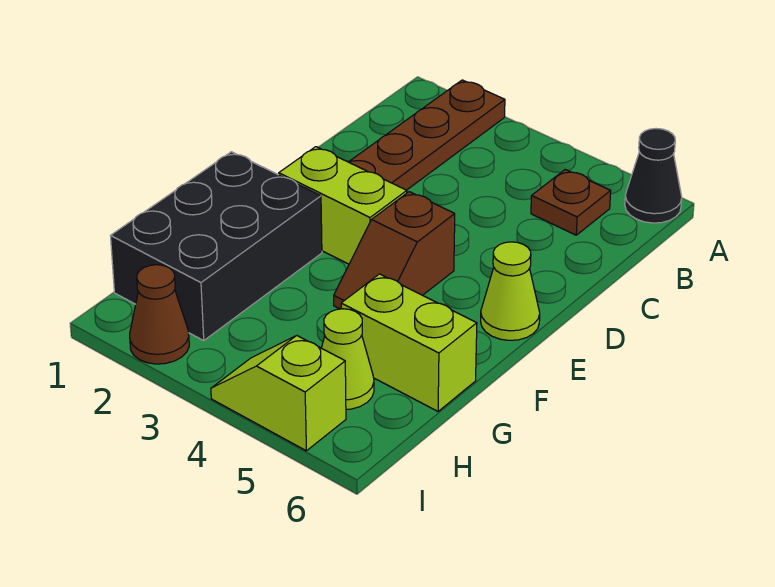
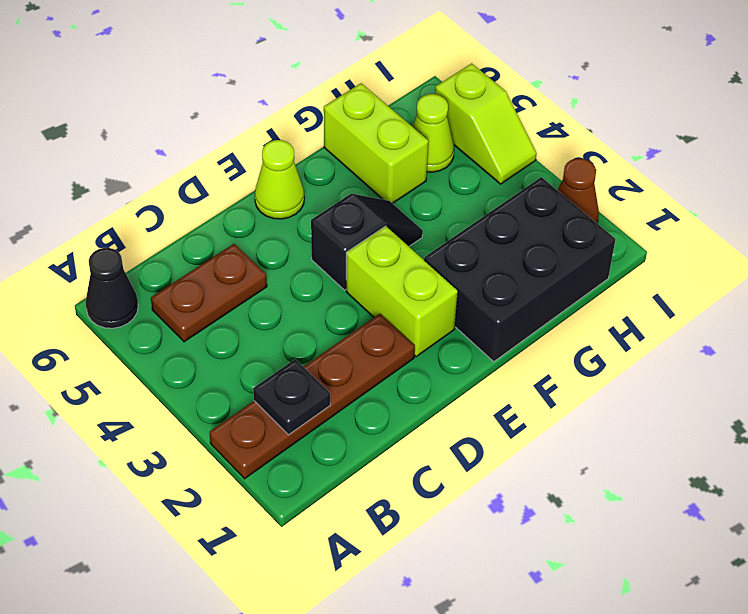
none -> black plate B2 level 2
brown plate B5 level 1 -> brown plate B5:C5 level 1
brown slope E4:F4 level 1 top E -> black slope E4:F4 level 1 top E

